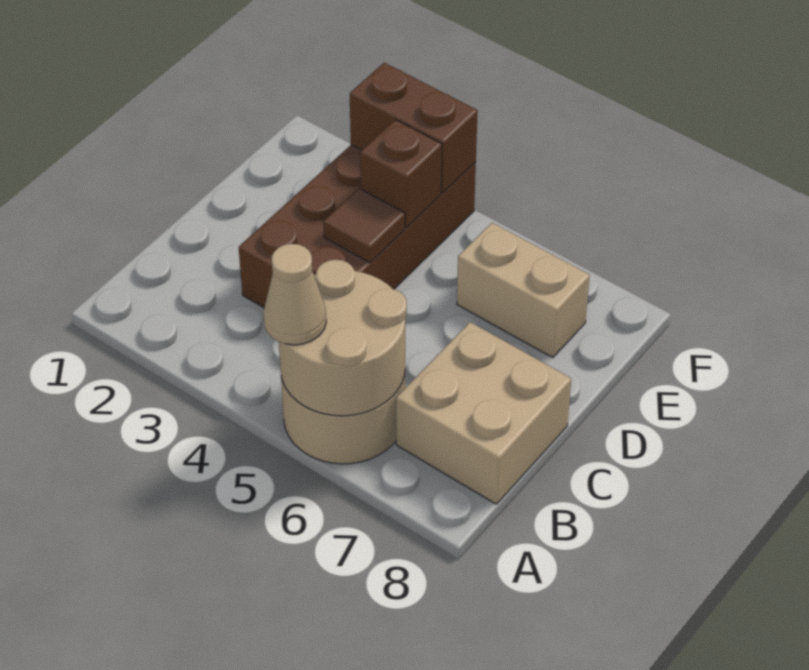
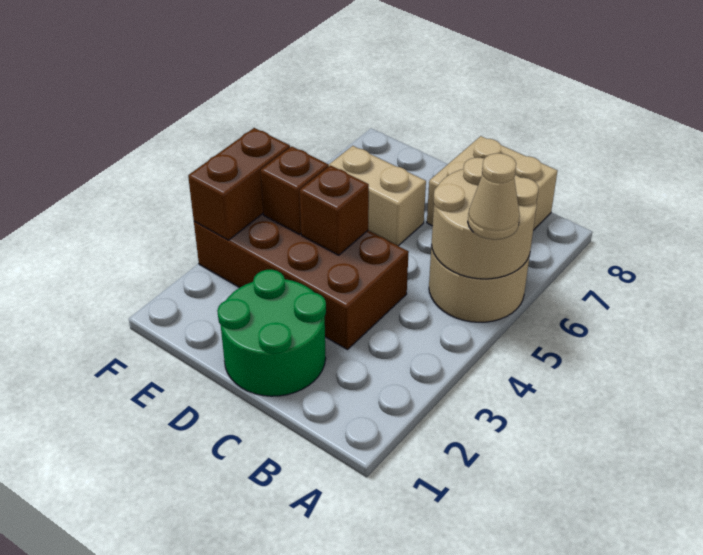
none -> green round brick C1:D2 level 1
brown tile D4 level 2 -> brown brick D4 level 2
tan brick E6:E7 level 1 -> tan brick D6:E6 level 1

